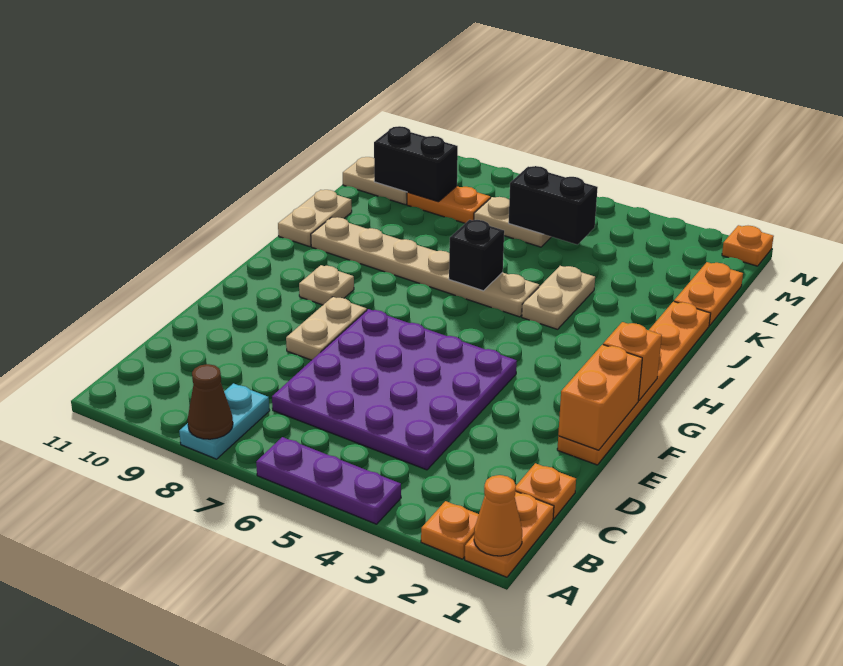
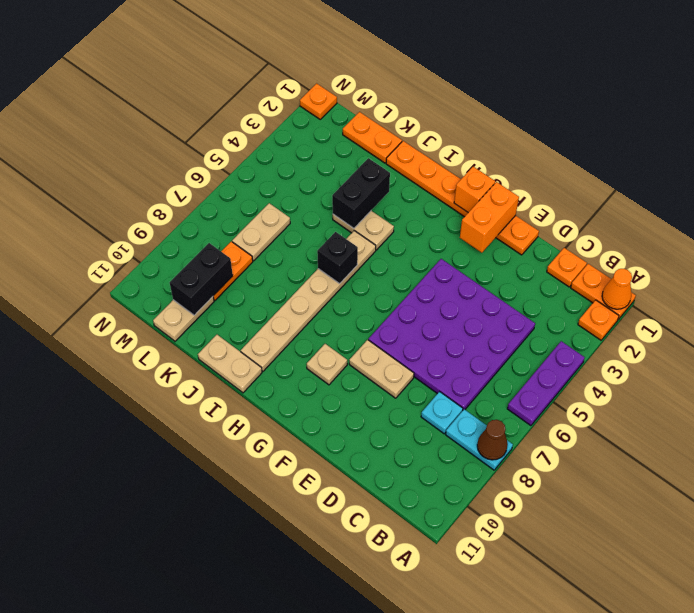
none -> cyan plate C8 level 1
orange brick E1:F1 level 2 -> orange brick F1:F2 level 2
black brick L5:L6 level 2 -> black brick J3:J4 level 2

